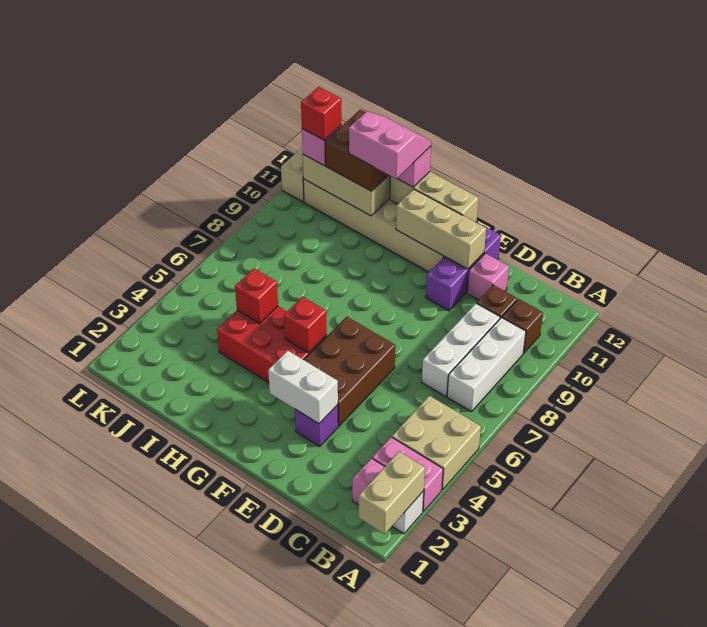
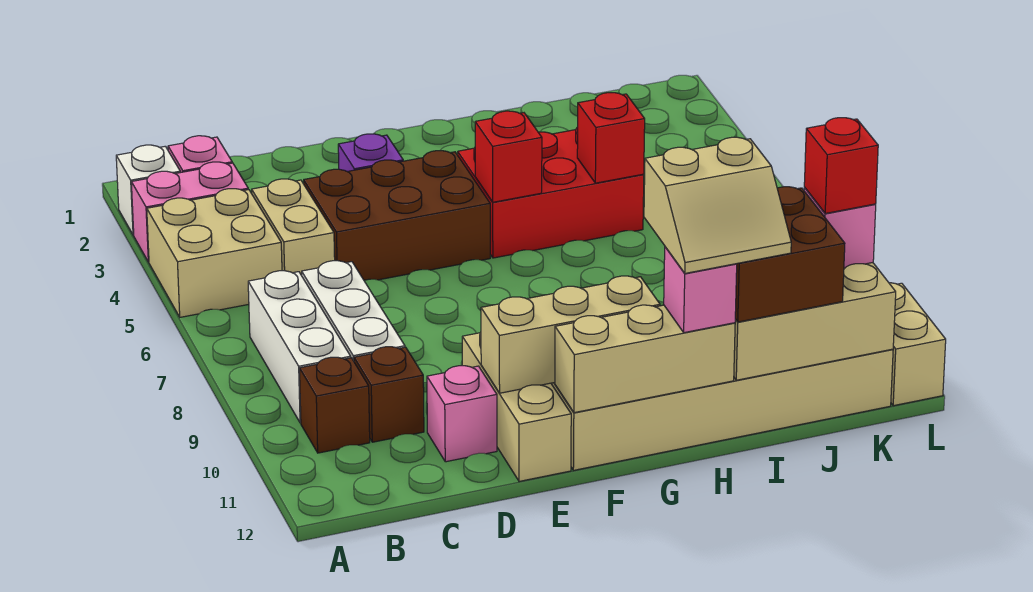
tan brick A1:A2 level 2 -> tan brick C4:C5 level 1
white brick E3:F3 level 2 -> none
brown brick E4:F6 level 1 -> brown brick D4:F5 level 1
purple brick E10:E12 level 1 -> tan brick E10:E12 level 1
pink slope H11:I12 level 4 top 11 -> tan slope H11:I12 level 4 top 11

